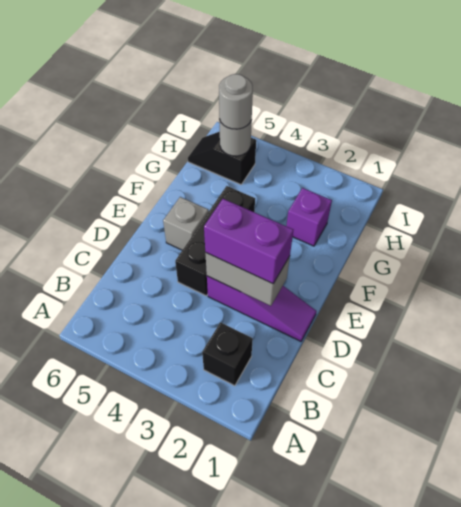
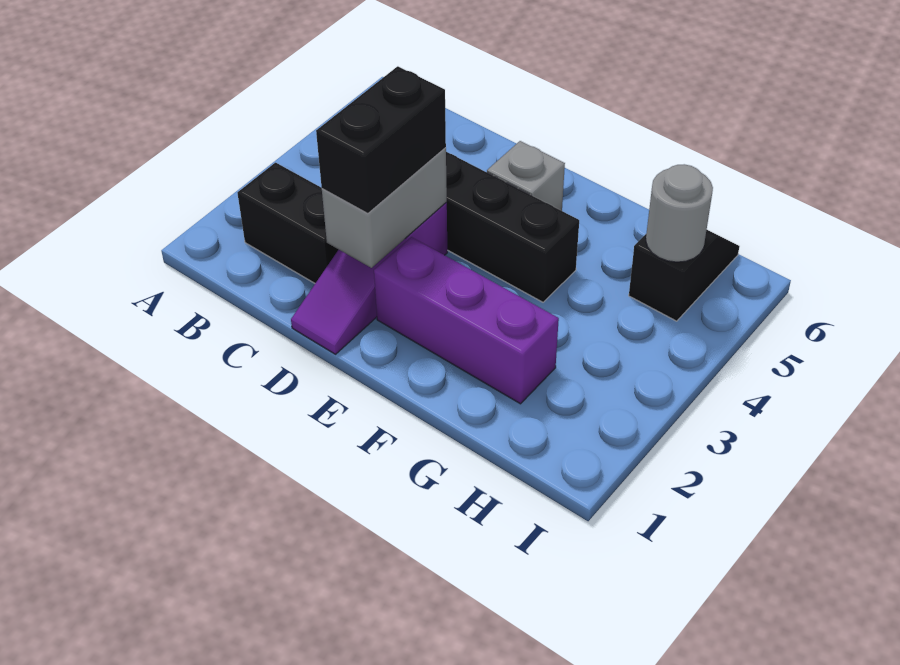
black brick B2 level 1 -> black brick B2:C2 level 1
purple brick D2:D3 level 3 -> black brick D2:D3 level 3
purple brick G2 level 1 -> purple brick E2:G2 level 1
grey round brick H5 level 3 -> none

